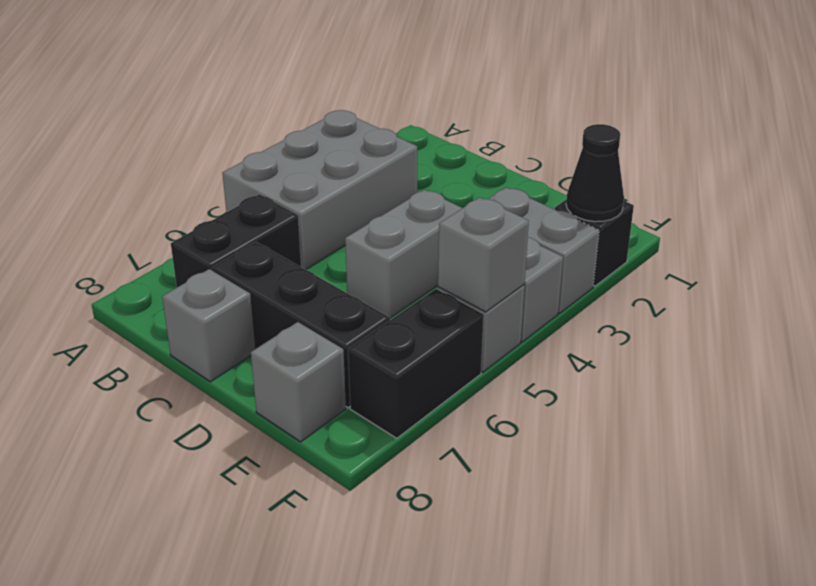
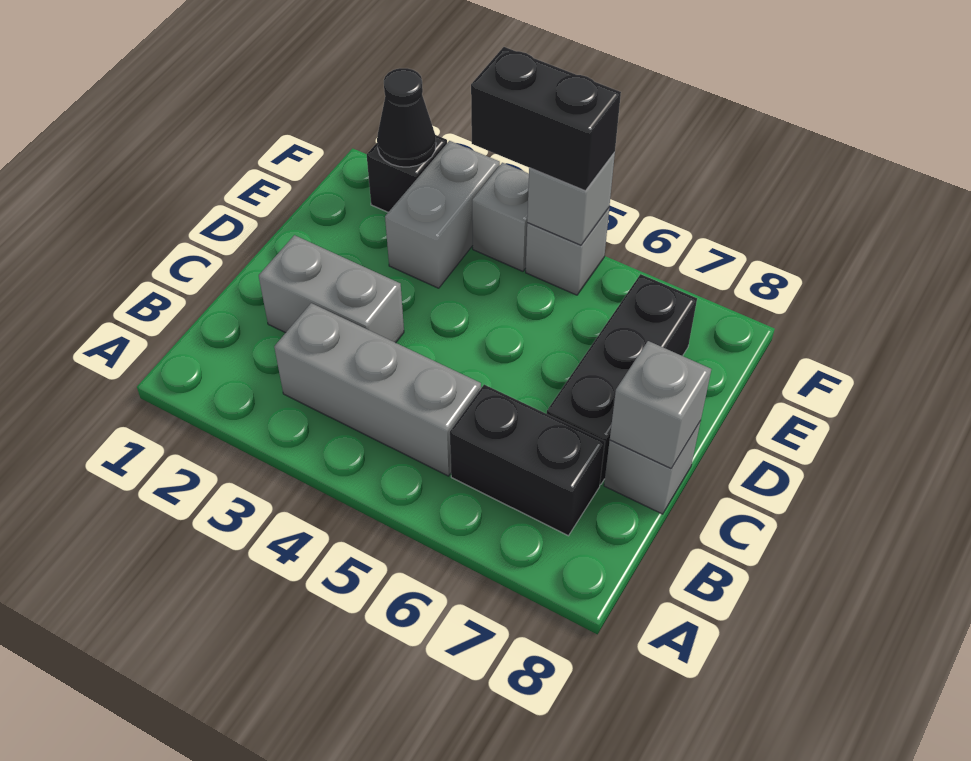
grey brick A3:B5 level 1 -> grey brick B3:B5 level 1
grey brick D4:D5 level 1 -> grey brick C2:C3 level 1
grey brick E8 level 1 -> grey brick C8 level 2
black brick F6:F7 level 1 -> black brick F4:F5 level 3

